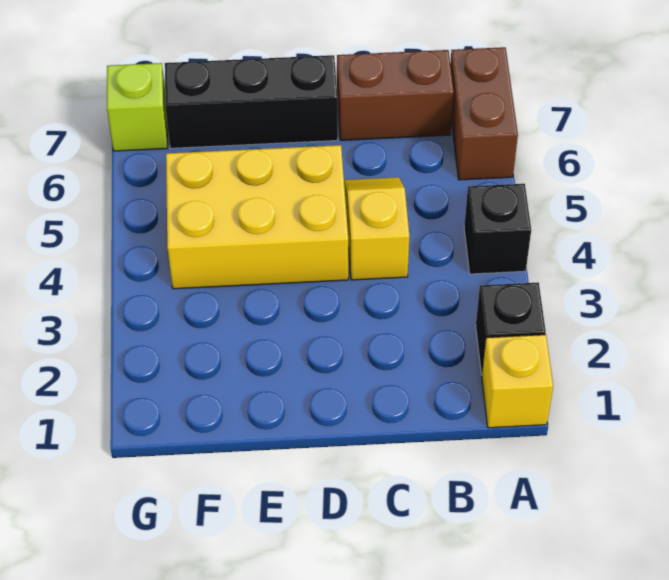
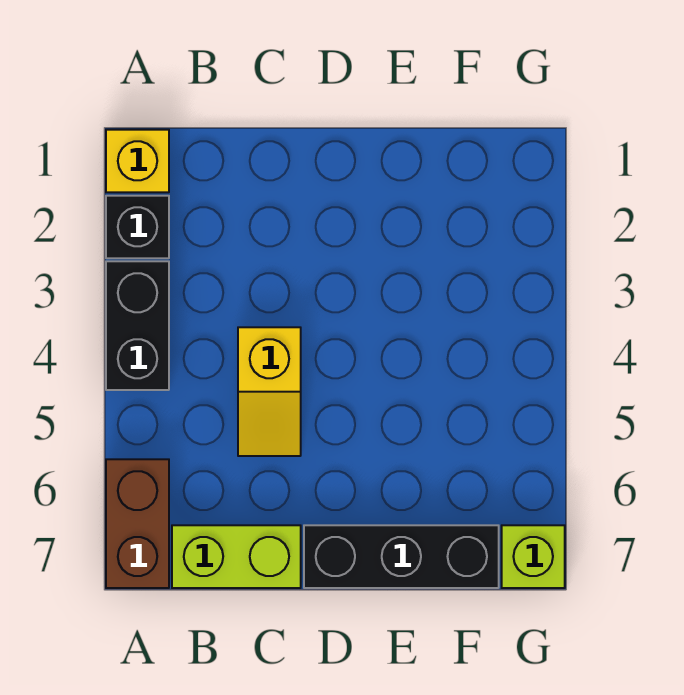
black brick A4 level 1 -> black brick A3:A4 level 1
brown brick B7:C7 level 1 -> lime brick B7:C7 level 1
yellow brick D4:F5 level 1 -> none

